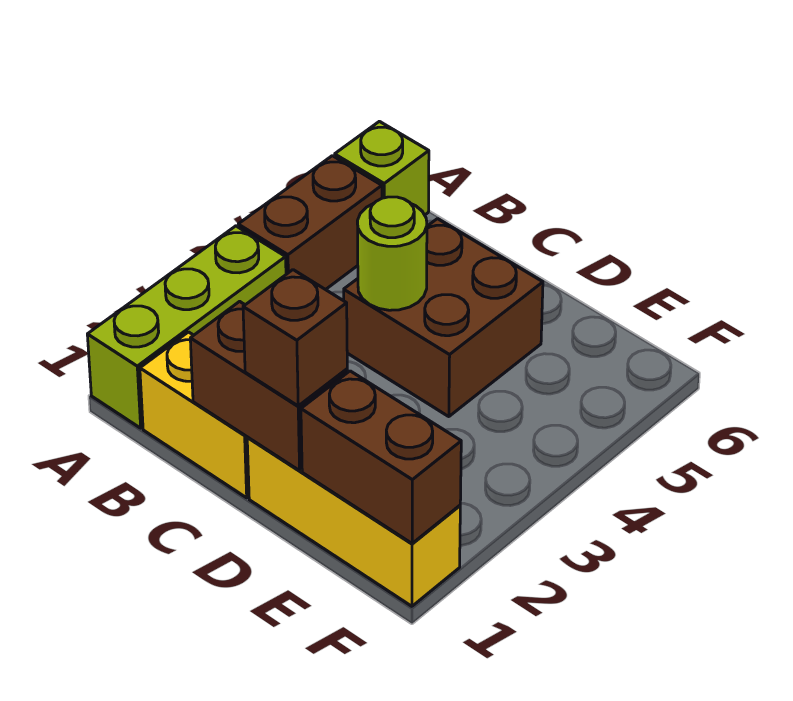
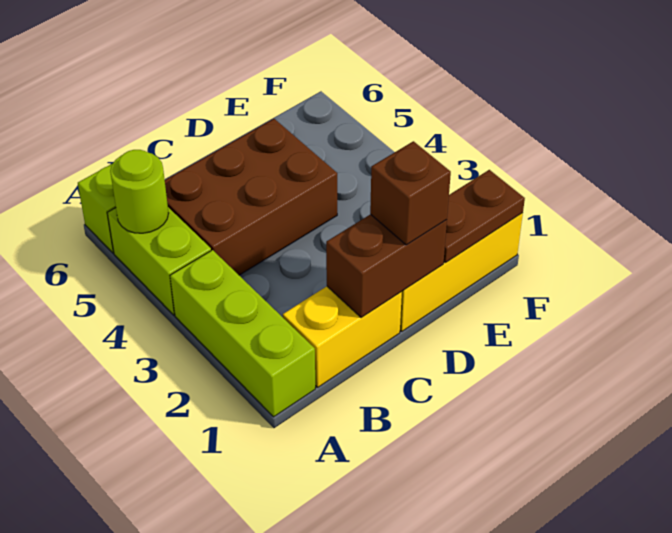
brown brick A4:A5 level 1 -> lime brick A4:A5 level 1
brown brick C4:D5 level 1 -> brown brick B4:D5 level 1
lime round brick C4 level 2 -> lime round brick A5 level 2
brown brick E1:F1 level 2 -> brown plate E1:F1 level 2

